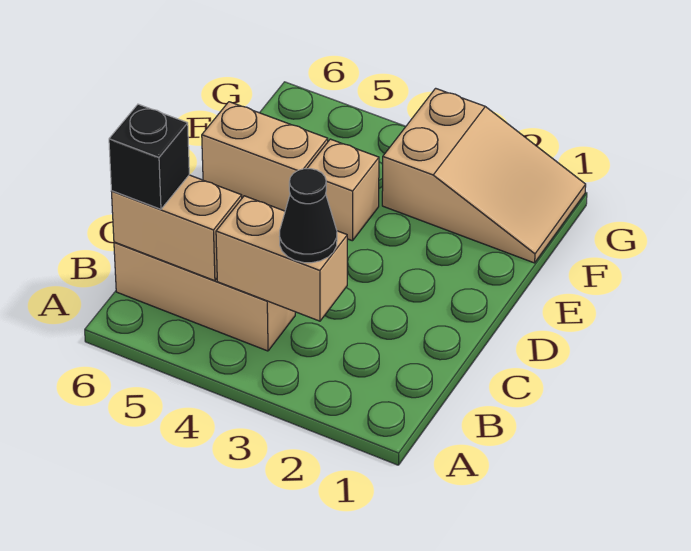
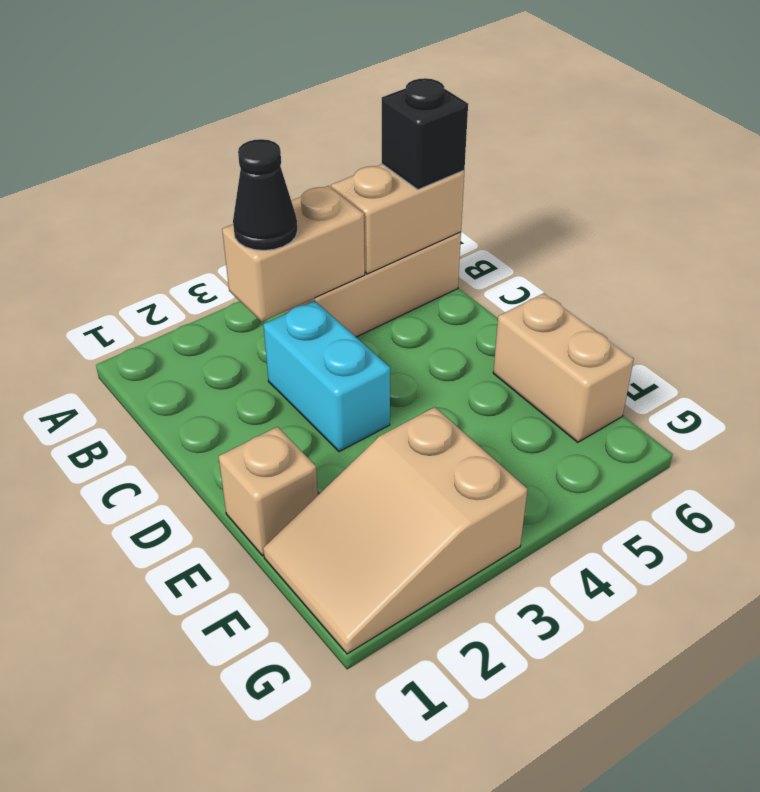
none -> cyan brick C3:D3 level 1
tan brick E4 level 1 -> tan brick E1 level 1
tan brick E5:E6 level 1 -> tan brick E6:F6 level 1

